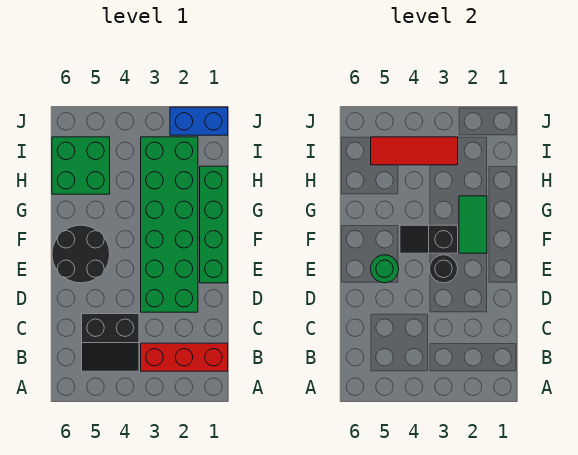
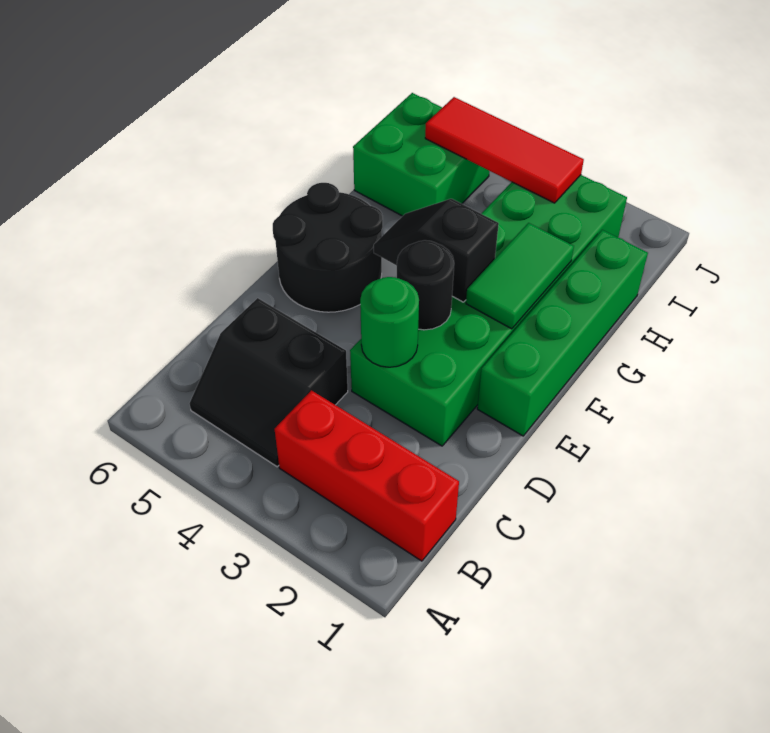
green round brick E5 level 2 -> green round brick D3 level 2
blue brick J1:J2 level 1 -> none

